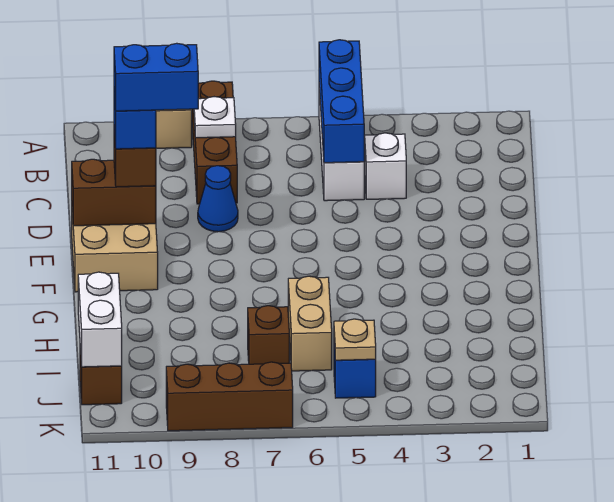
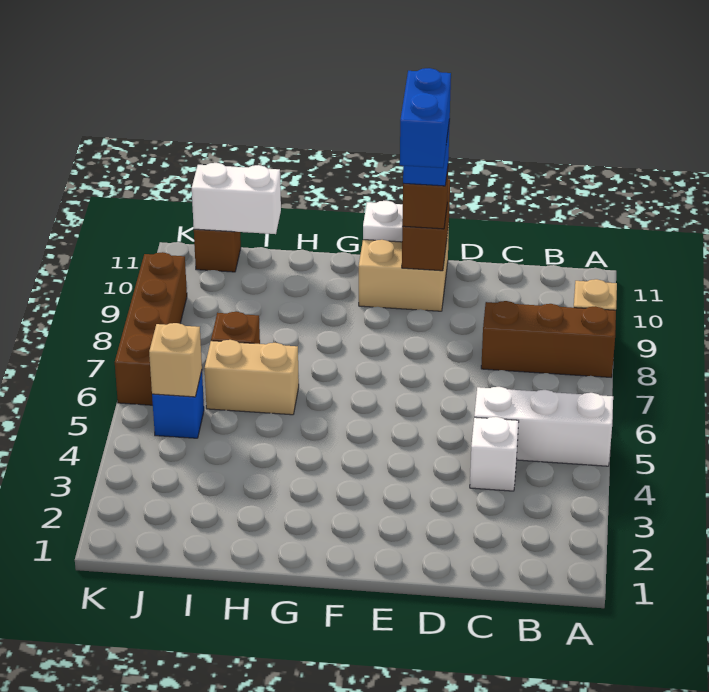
blue brick A5:C5 level 2 -> none
white plate B8 level 2 -> white plate F11 level 2
blue cone D8 level 1 -> none
tan plate J5 level 2 -> tan brick J5 level 2
brown brick K7:K9 level 1 -> brown brick K6:K9 level 1

